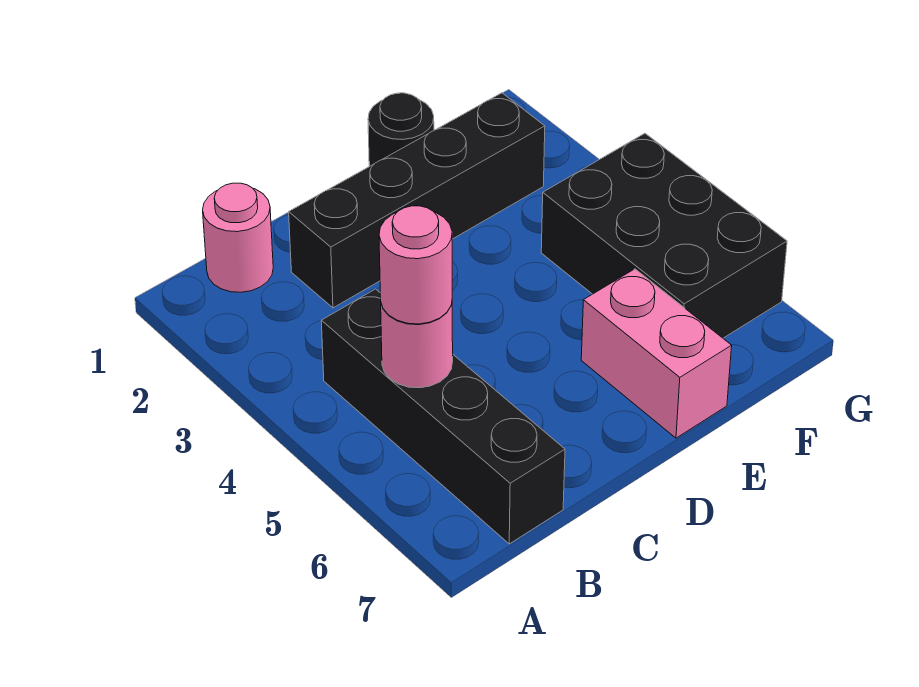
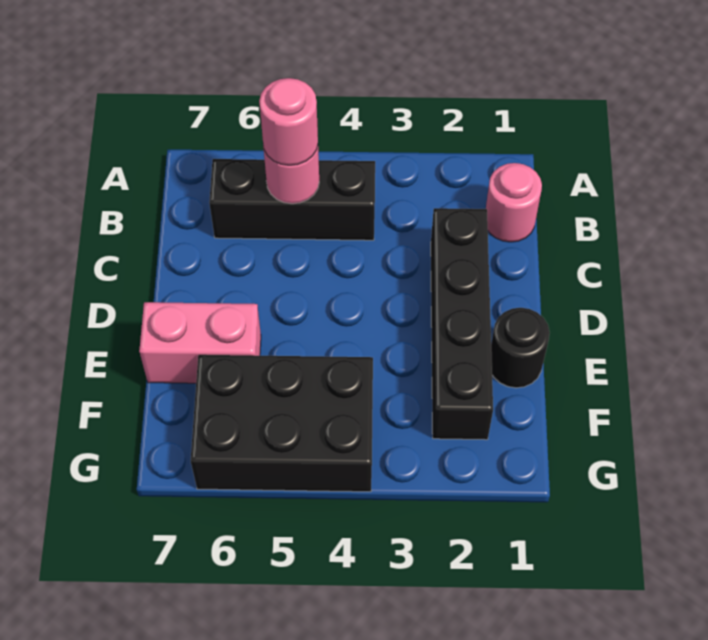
black brick B4:B7 level 1 -> black brick B4:B6 level 1

